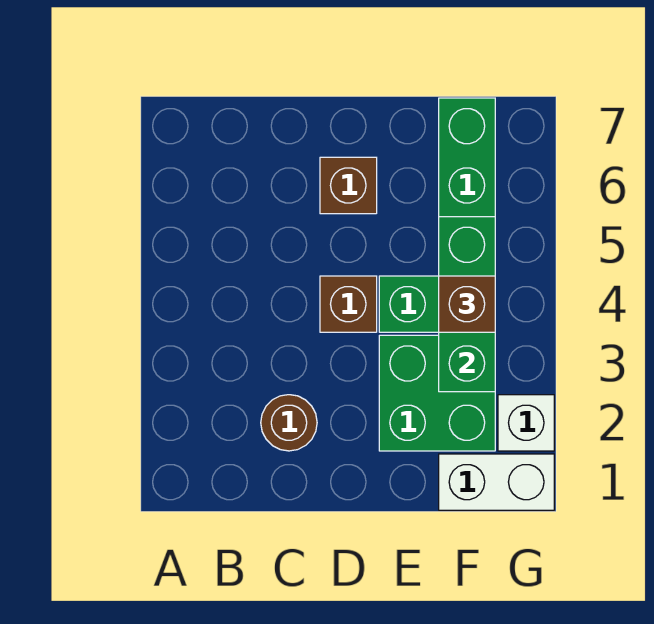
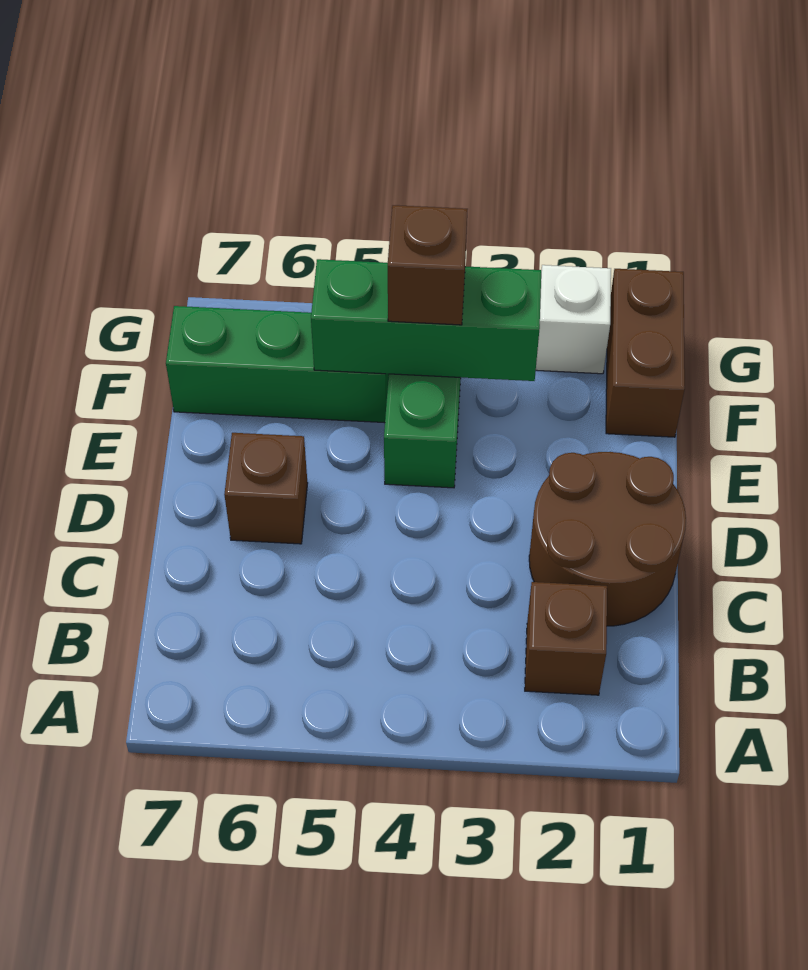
brown round brick C2 level 1 -> brown round brick C1:D2 level 1
brown brick D4 level 1 -> brown brick B2 level 1
green brick E2:F3 level 1 -> none
white brick F1:G1 level 1 -> brown brick F1:G1 level 1

